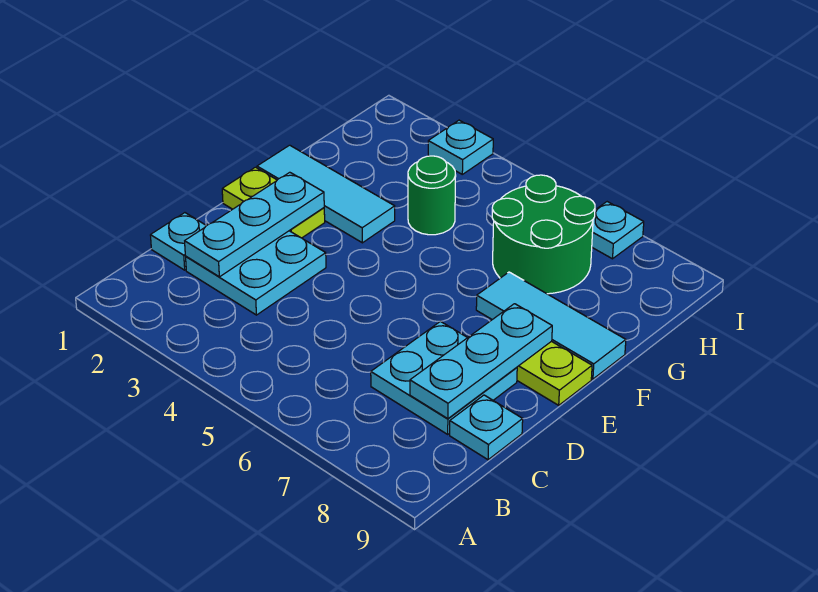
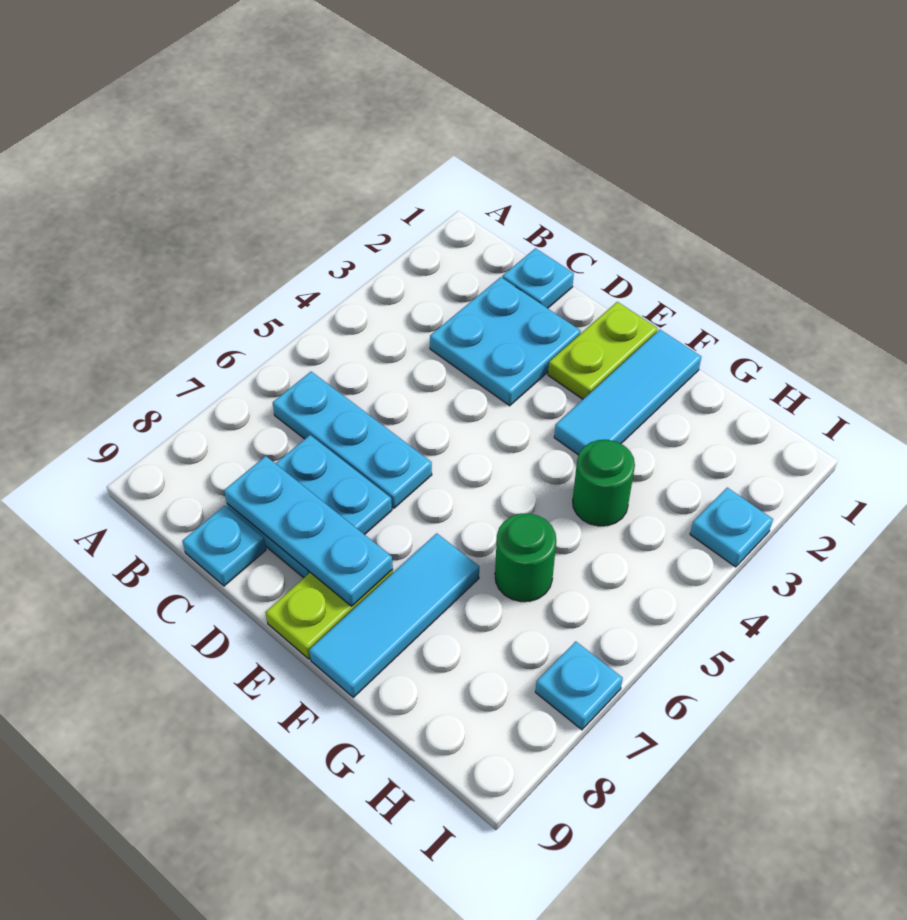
cyan plate C2:E2 level 2 -> cyan plate B6:D6 level 1
green round brick G6:H7 level 1 -> green round brick G6 level 1

